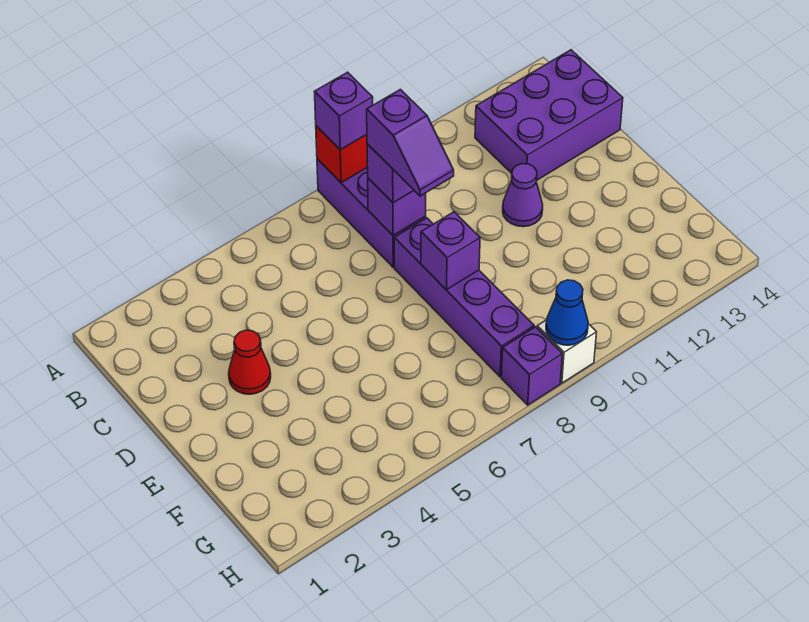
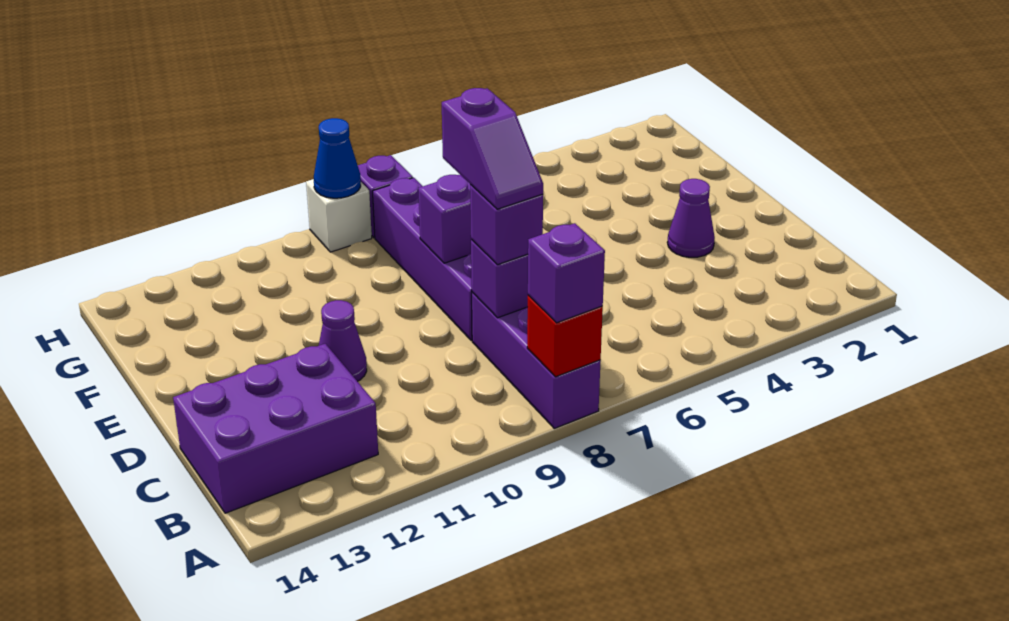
purple slope C8:D8 level 4 top C -> purple slope C8:D8 level 4 top D
red cone D3 level 1 -> purple cone D3 level 1

